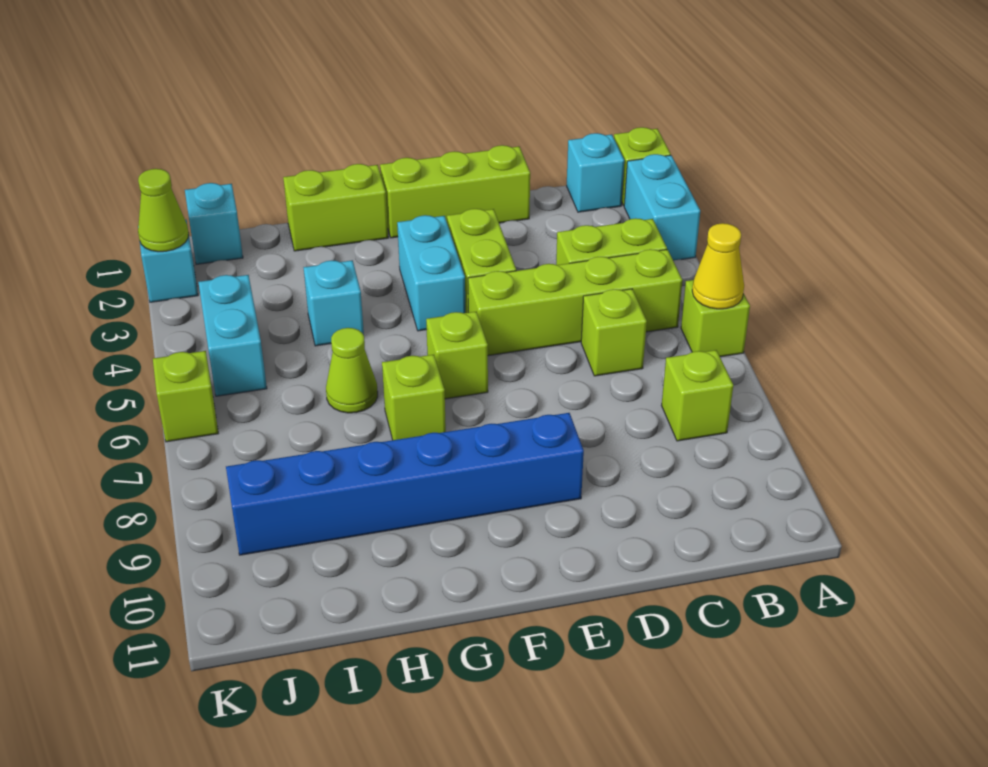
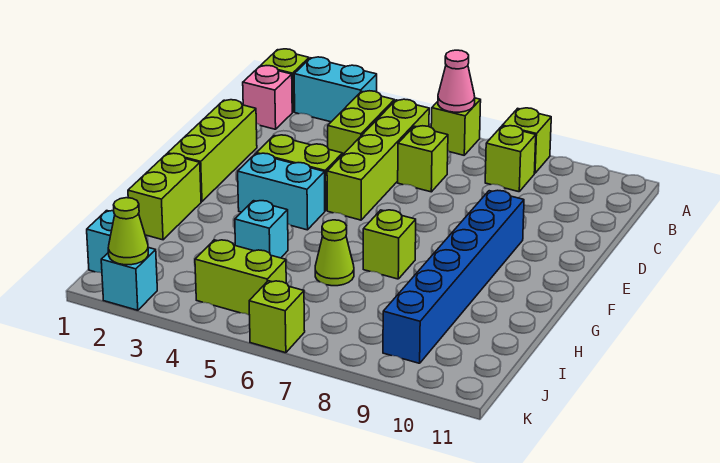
yellow cone A6 level 2 -> pink cone A6 level 2
cyan brick B1 level 1 -> pink brick B1 level 1
lime brick F6 level 1 -> lime brick A8 level 1
cyan brick J4:J5 level 1 -> lime brick J4:J5 level 1

